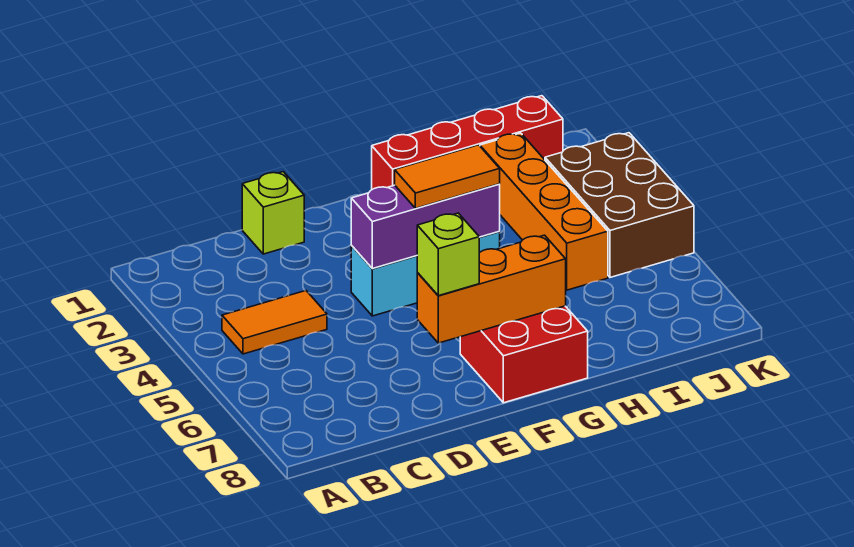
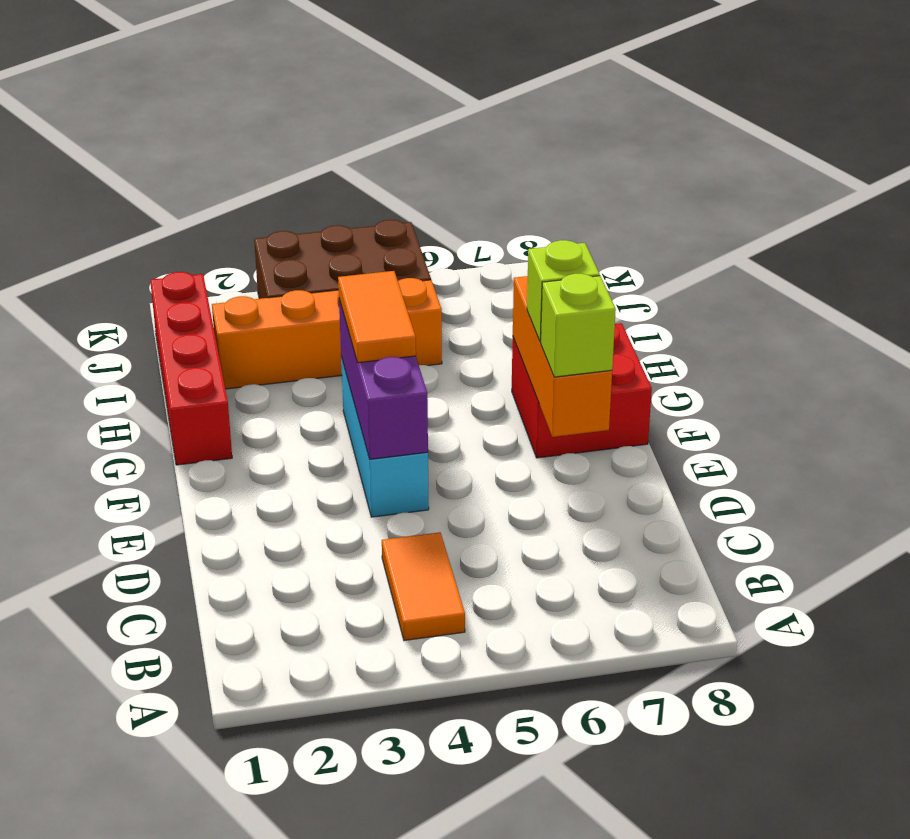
lime brick D1 level 1 -> lime brick F7 level 3

